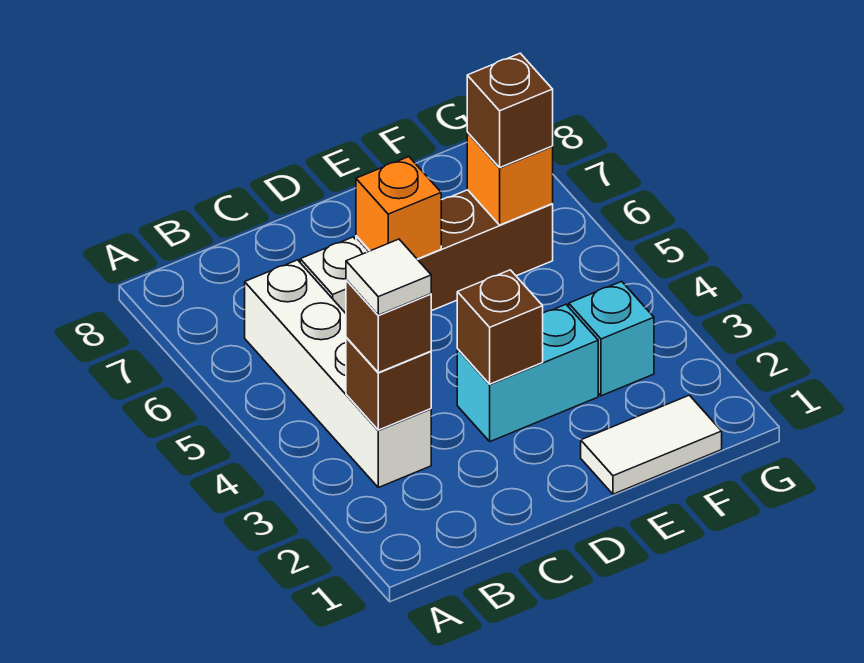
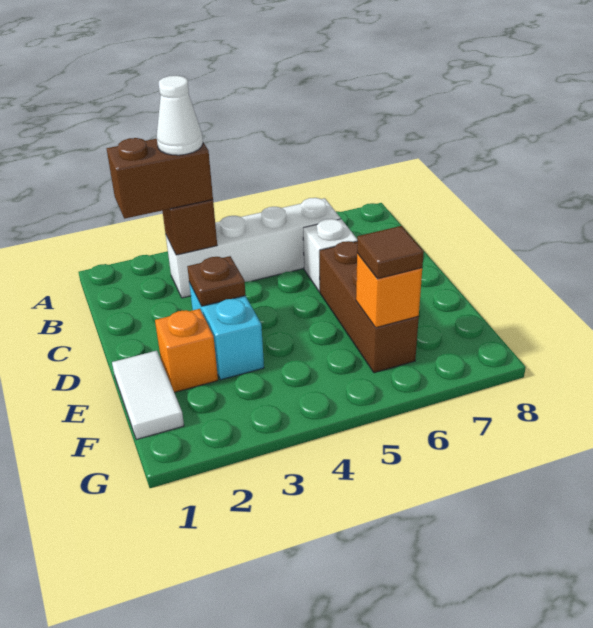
brown brick B3 level 3 -> brown brick B2:B3 level 3
white tile B3 level 4 -> white cone B3 level 4
brown brick D3 level 2 -> brown plate D3 level 2
orange brick D6 level 2 -> orange brick E2 level 1
cyan brick F3 level 1 -> none
brown brick F6 level 3 -> brown tile F6 level 3

